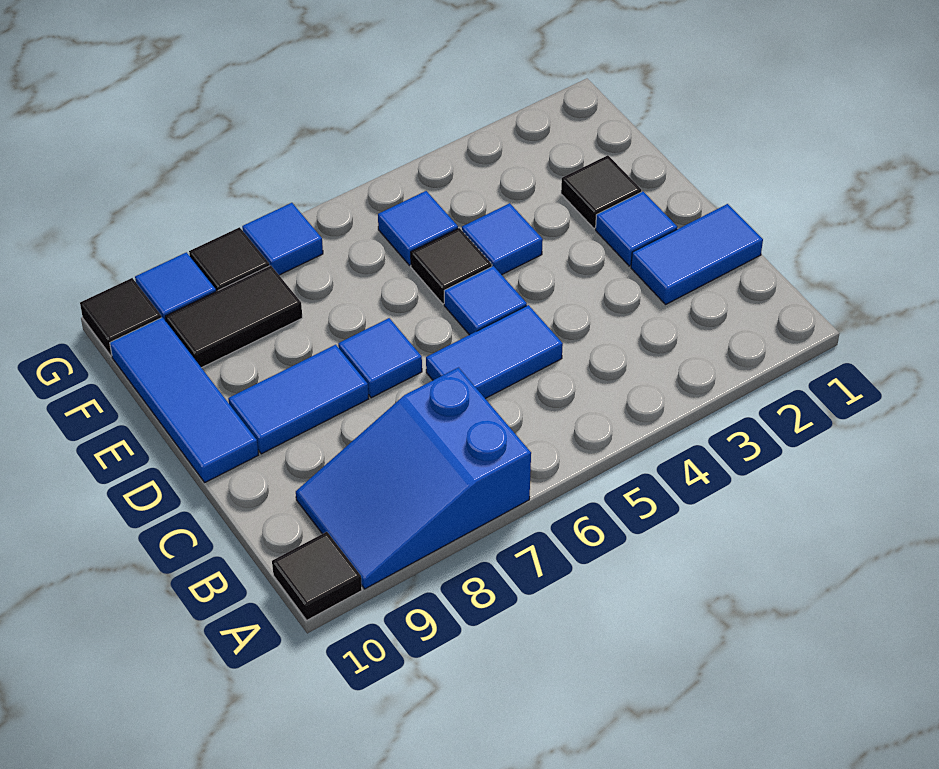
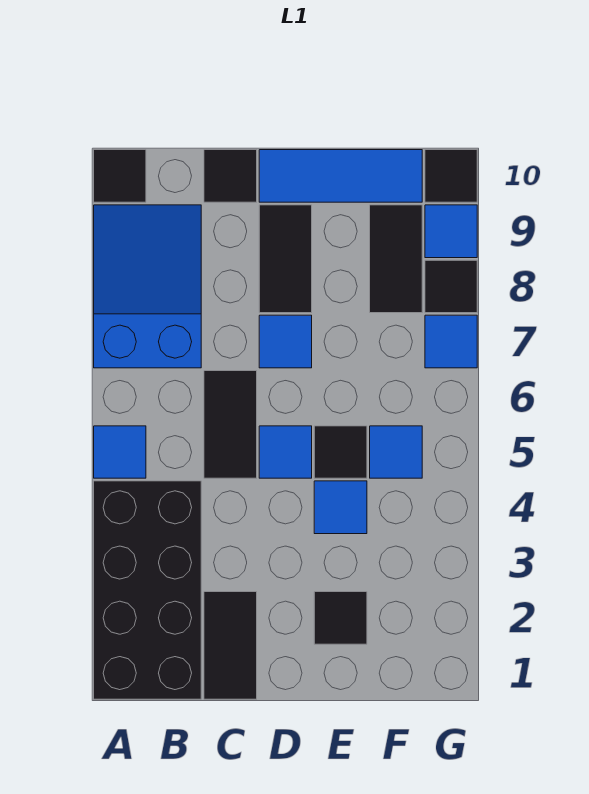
none -> black brick A1:B4 level 1
blue tile C1:C2 level 1 -> black tile C1:C2 level 1
blue tile C5:C6 level 1 -> black tile C5:C6 level 1
none -> black tile C10 level 1
blue tile D2 level 1 -> blue tile A5 level 1
blue tile D8:D9 level 1 -> black tile D8:D9 level 1

